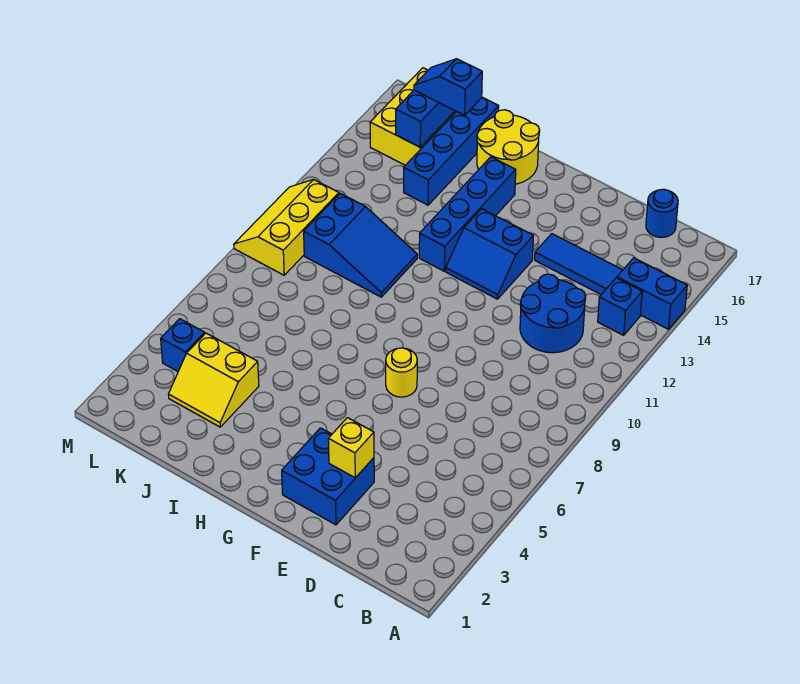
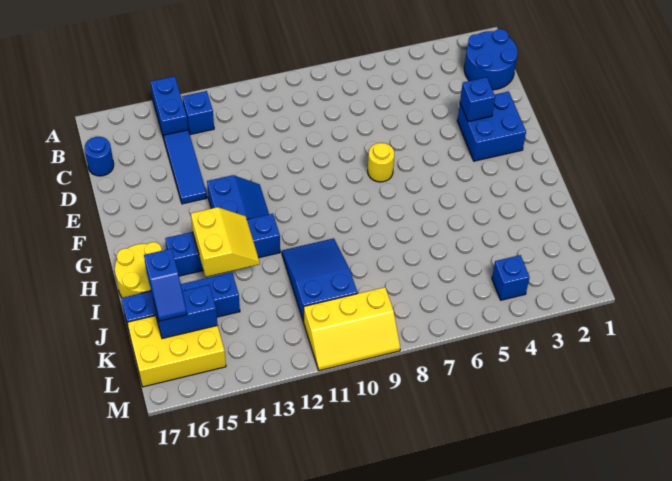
blue round brick C11:D12 level 1 -> blue round brick B1:C2 level 1
yellow brick E3 level 2 -> blue brick E3 level 2
yellow slope J3:K4 level 1 top 4 -> yellow slope H13:I14 level 2 top 14

